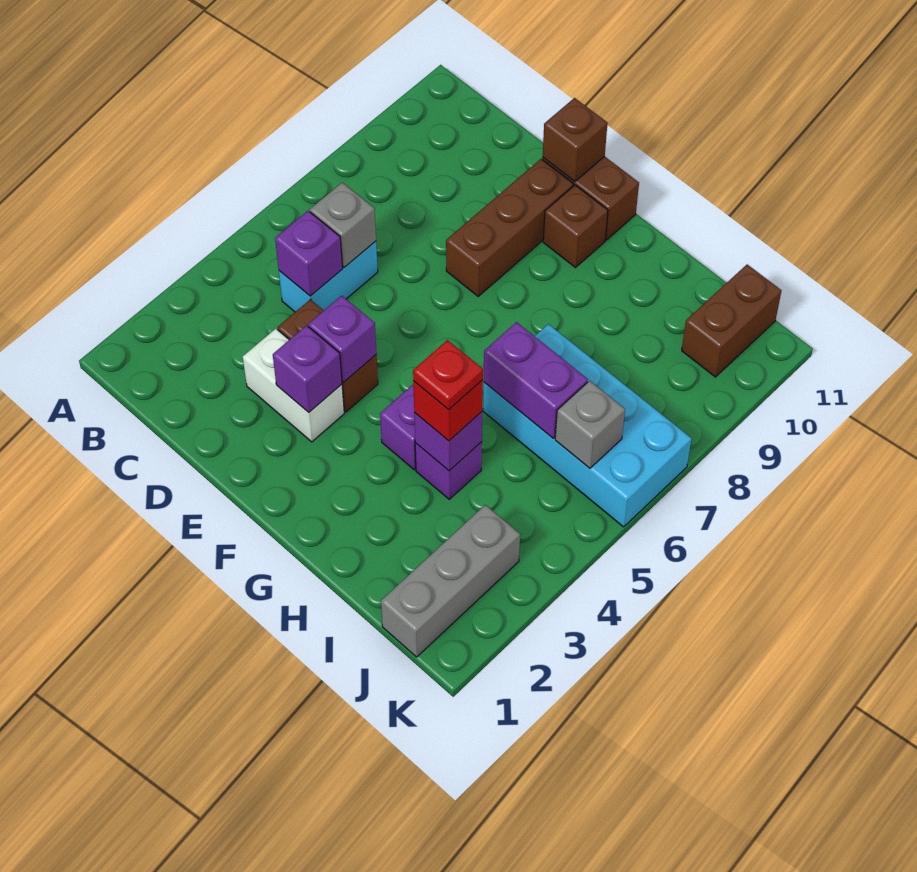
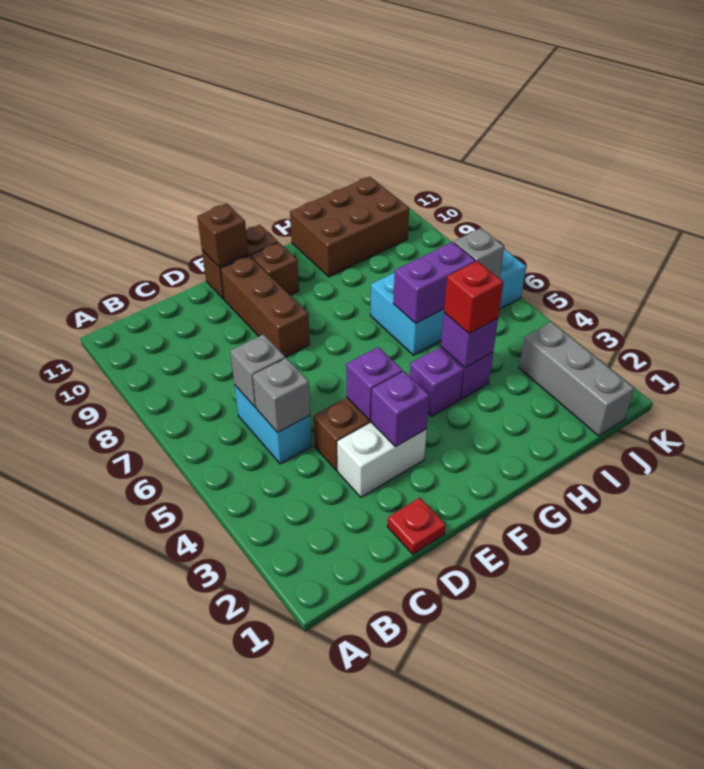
purple brick C5 level 2 -> grey brick C5 level 2
red plate H4 level 4 -> red plate D1 level 1
brown brick J10:J11 level 1 -> brown brick H10:J11 level 1

